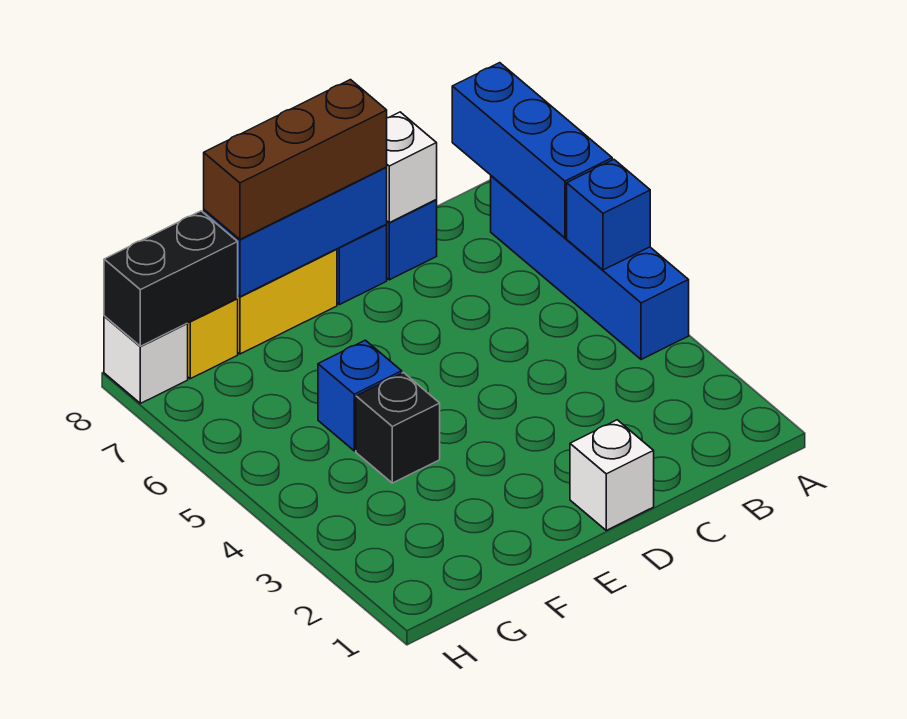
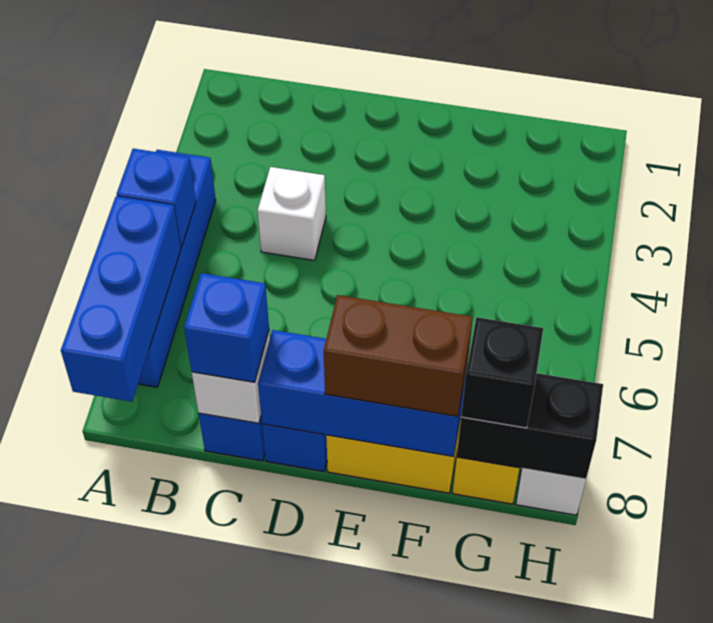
white brick D1 level 1 -> white brick C4 level 1
brown brick D8:F8 level 3 -> brown brick E8:F8 level 3
black brick F4 level 1 -> black brick G8 level 3
blue brick F5 level 1 -> blue brick C8 level 3

